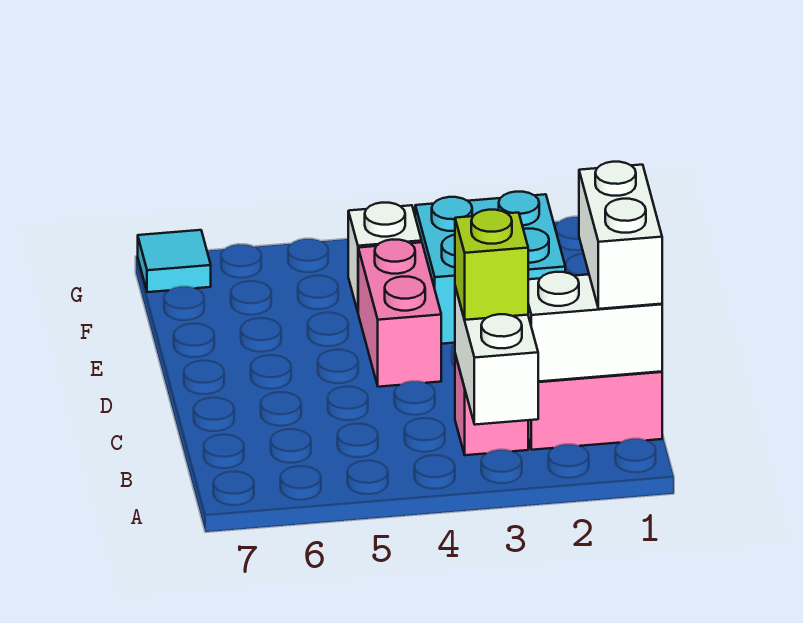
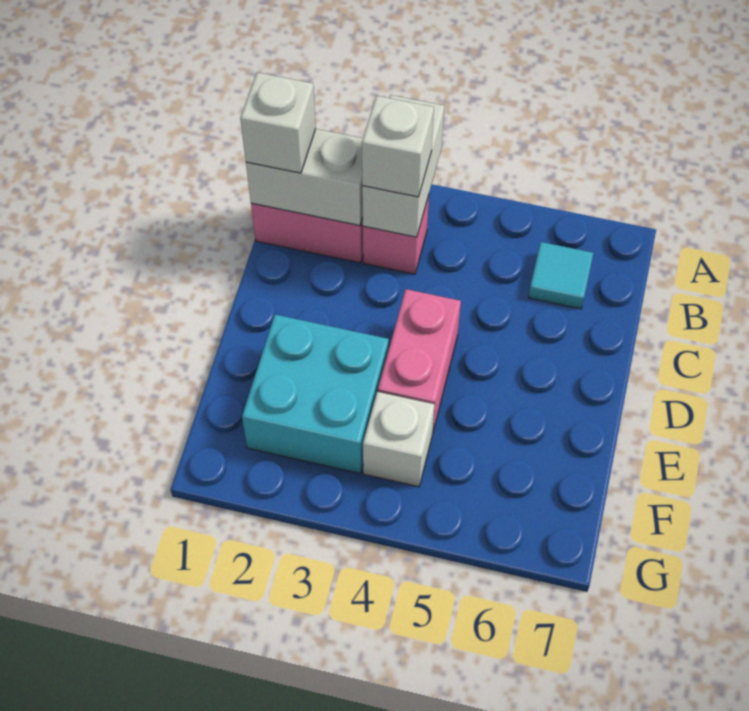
white brick B1:C1 level 3 -> white brick B1 level 3
lime brick B3 level 3 -> white brick B3 level 3
cyan tile G7 level 1 -> cyan tile B6 level 1

